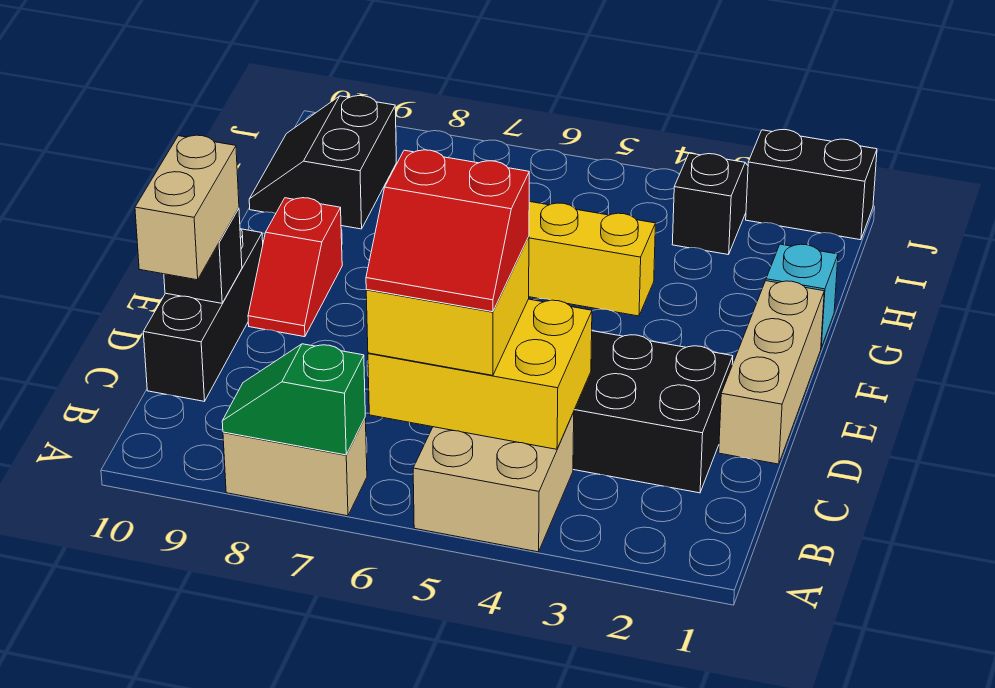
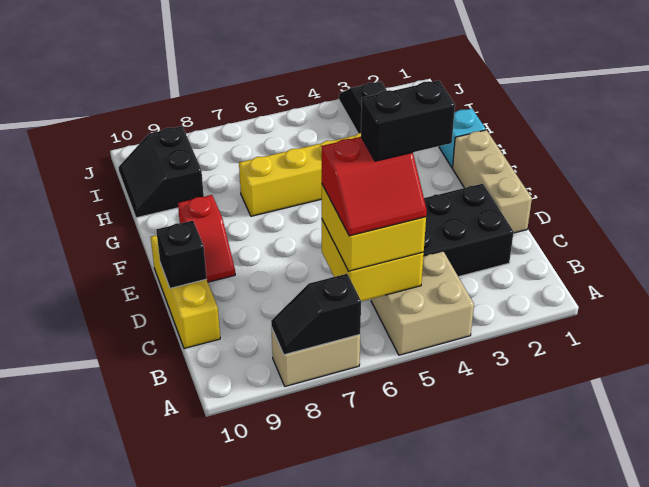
green slope A7:A8 level 2 top 7 -> black slope A7:A8 level 2 top 7
yellow brick B4:C6 level 2 -> yellow brick B5:C6 level 2
black brick C10:E10 level 1 -> yellow brick C10:E10 level 1
tan brick C10:D10 level 3 -> none
black brick J1:J2 level 1 -> black brick C4:C5 level 5

